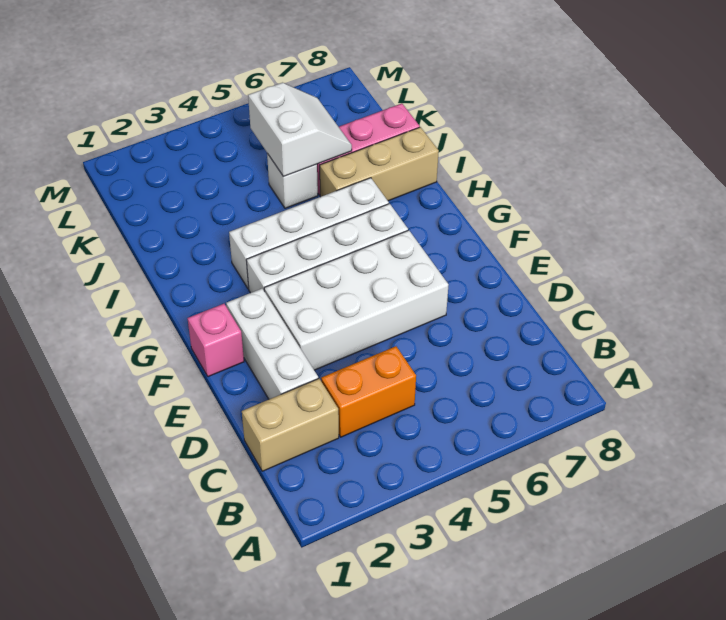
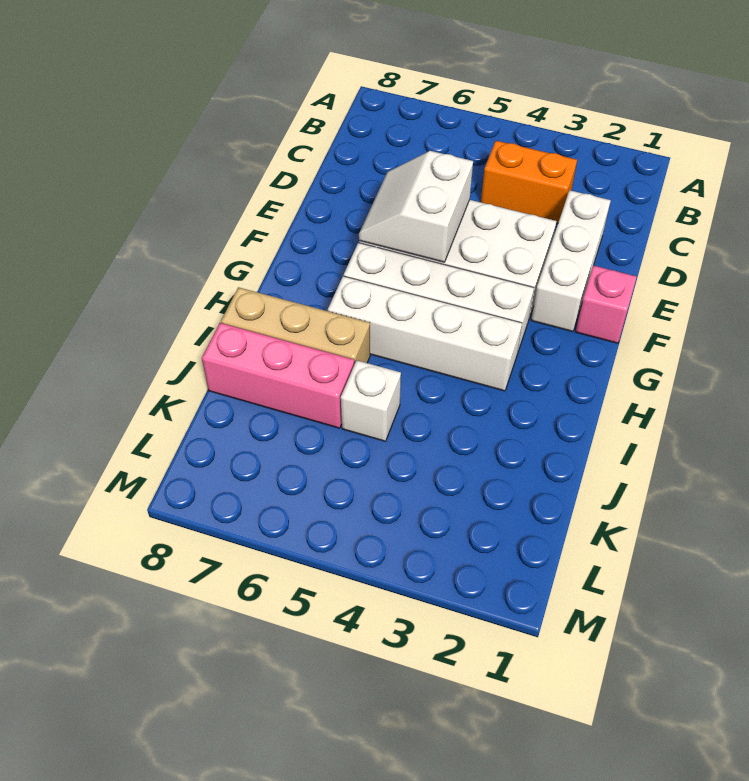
tan brick C1:C2 level 1 -> none
white slope J5:K6 level 2 top 5 -> white slope E5:F6 level 2 top 5

